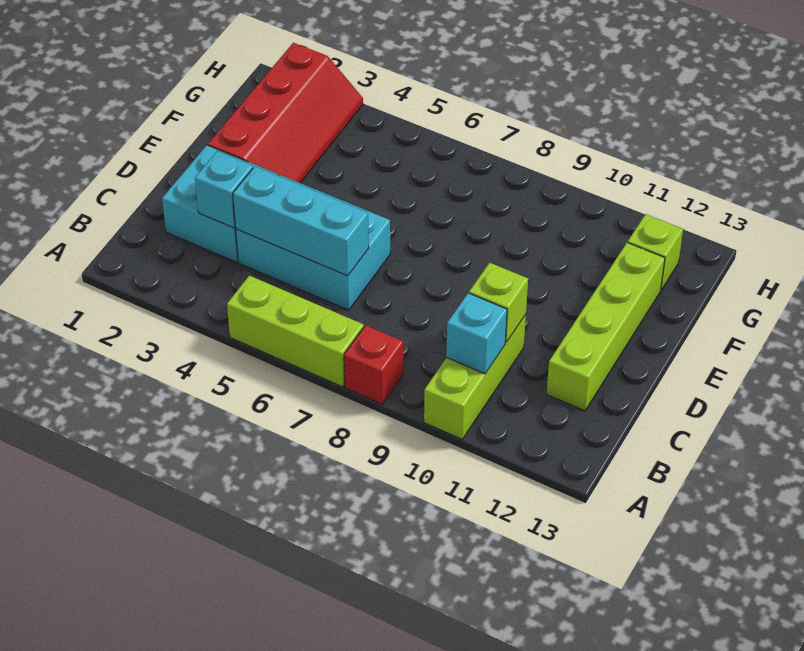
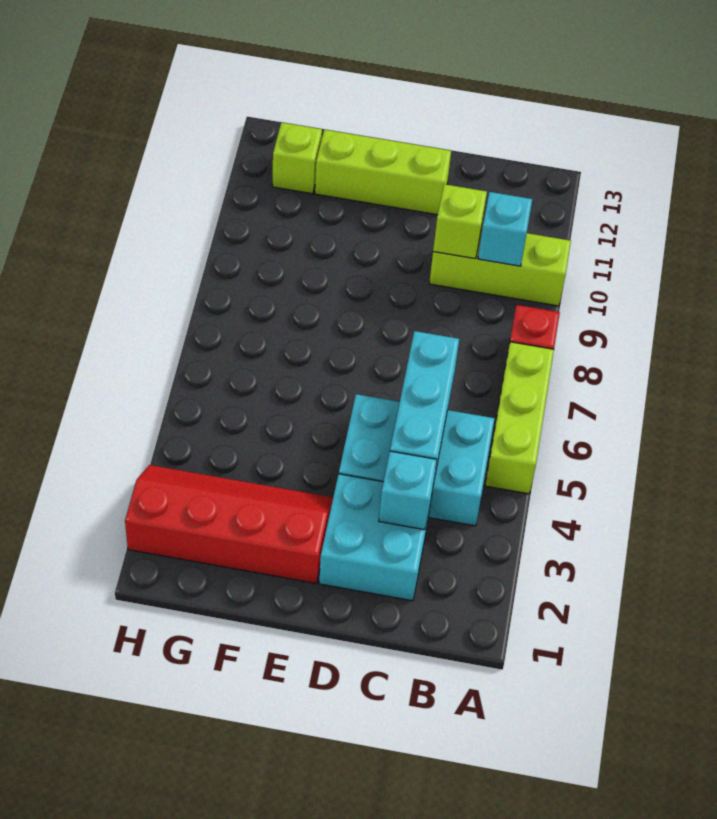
cyan brick C4:D6 level 1 -> cyan brick B4:D5 level 1
lime brick C12:F12 level 1 -> lime brick D12:F12 level 1

